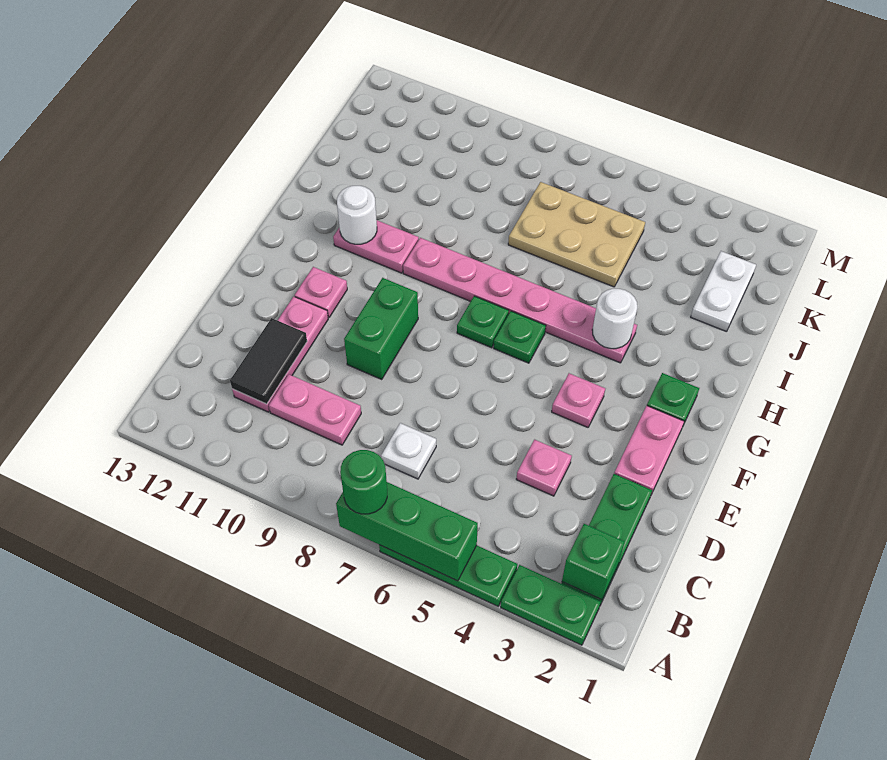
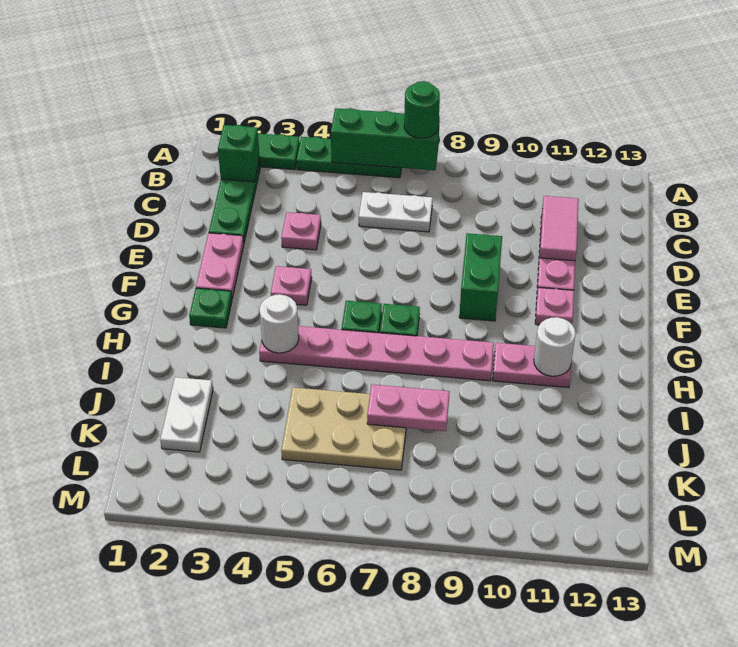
white plate C7 level 1 -> white plate C6:C7 level 1
pink plate C9:C10 level 1 -> pink plate J7:J8 level 2
black tile C11:D11 level 2 -> pink tile C11:D11 level 2

